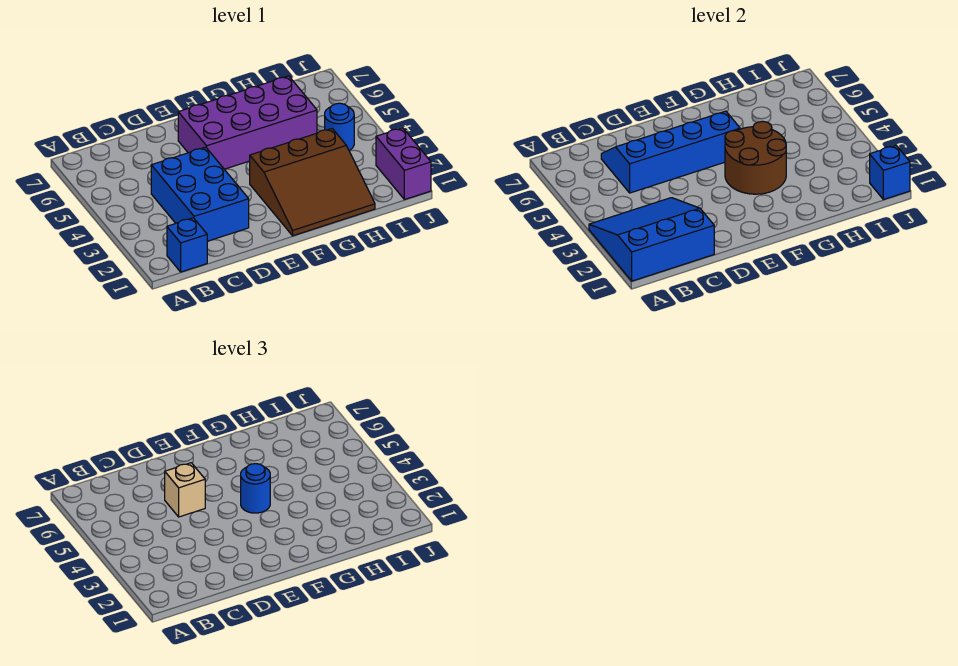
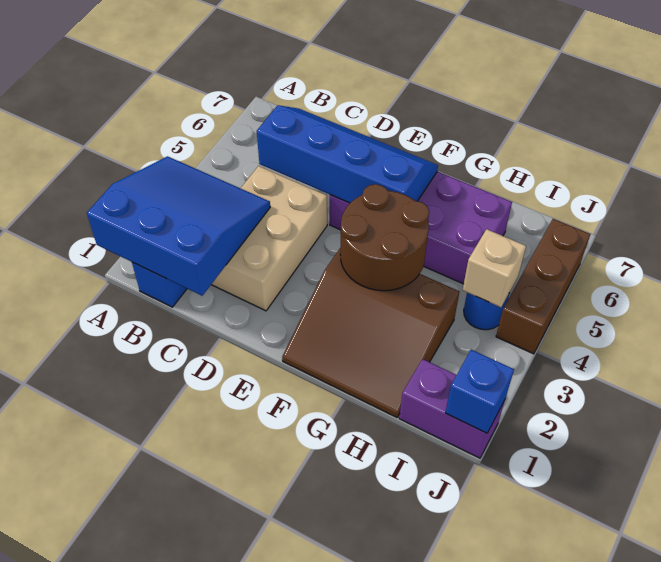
blue brick C2:D4 level 1 -> tan brick C2:D4 level 1
tan brick D5 level 3 -> tan brick I4 level 2
blue round brick F4 level 3 -> none
purple brick J1:J2 level 1 -> purple brick I1:J1 level 1
none -> brown brick J4:J6 level 1

